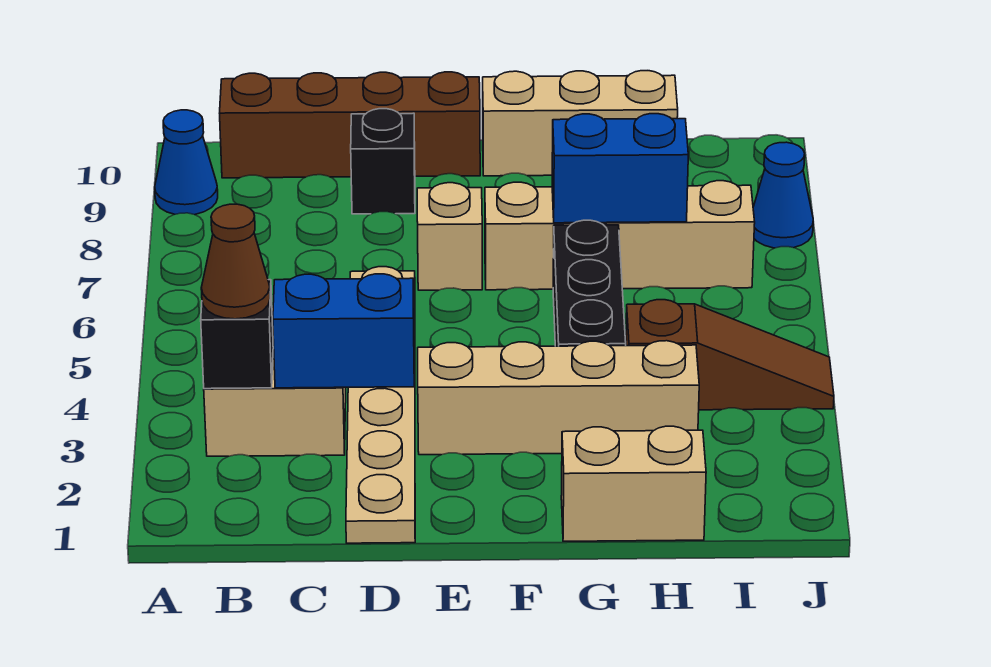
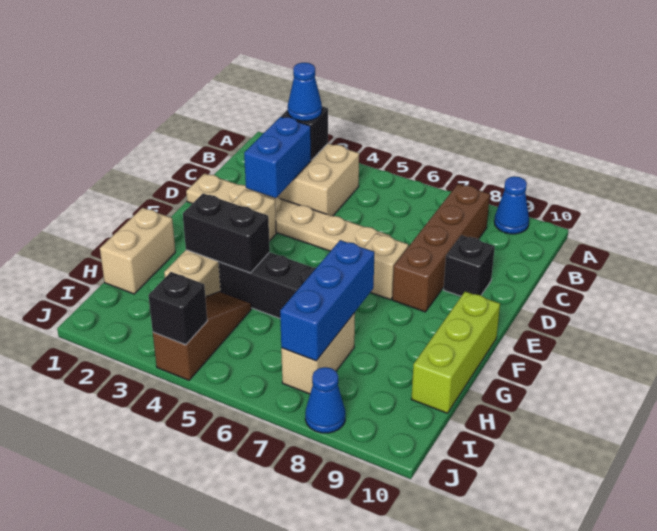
brown cone B3 level 3 -> blue cone B3 level 3
brown brick B10:E10 level 1 -> brown brick B8:E8 level 1
tan brick F7:I7 level 1 -> tan brick H7:I7 level 1
tan brick F10:H10 level 1 -> lime brick F10:H10 level 1
none -> black brick G3:G4 level 2
blue brick G7:H7 level 2 -> blue brick G7:I7 level 2
brown slope H4:J4 level 1 top H -> brown slope H4:J4 level 1 top J
none -> black brick J4 level 2

